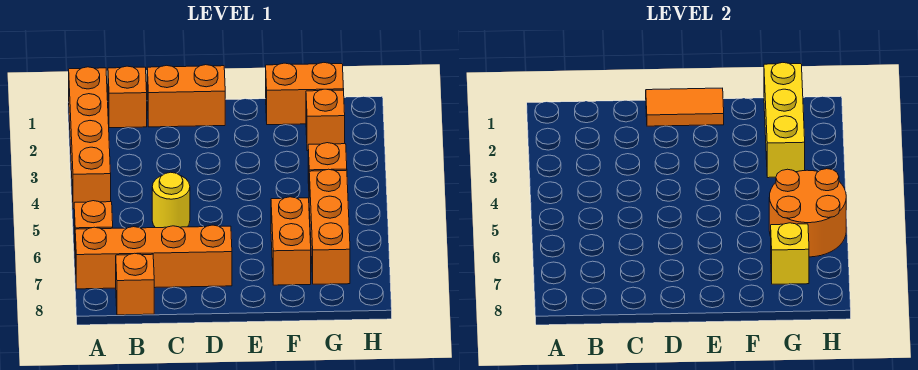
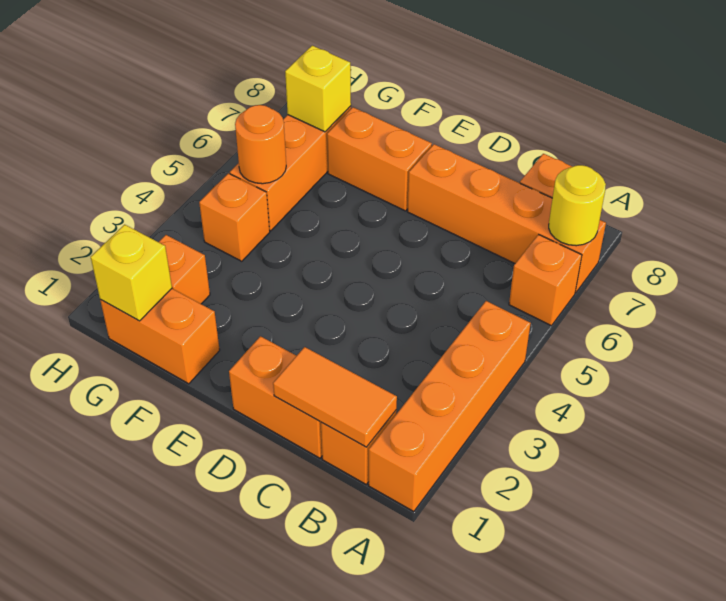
yellow round brick C5 level 1 -> yellow round brick A7 level 2
orange tile D1:E1 level 2 -> orange tile B1:C1 level 2
orange brick F6:F7 level 1 -> orange brick E7:F7 level 1
yellow brick G1:G3 level 2 -> yellow brick G1 level 2
orange round brick G5:H6 level 2 -> orange round brick G5 level 2

